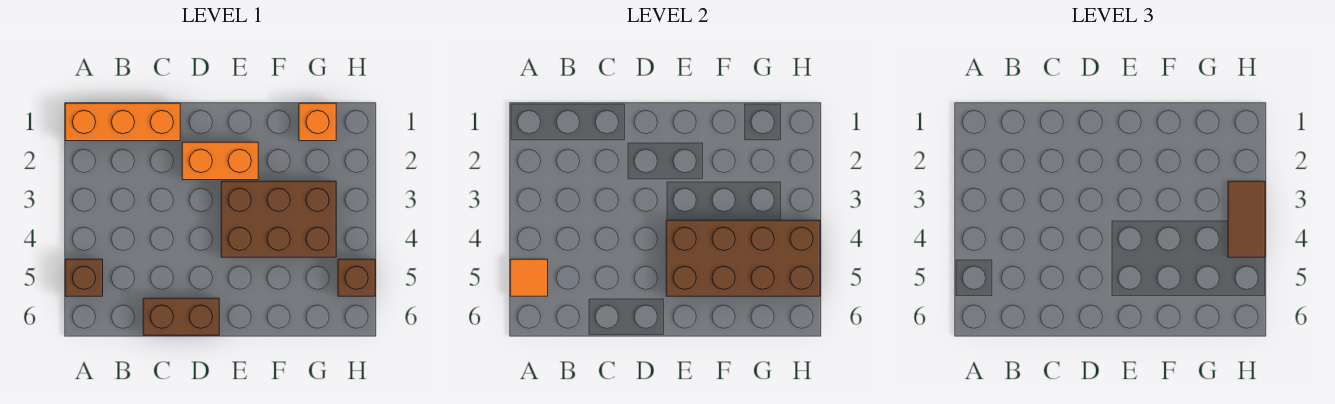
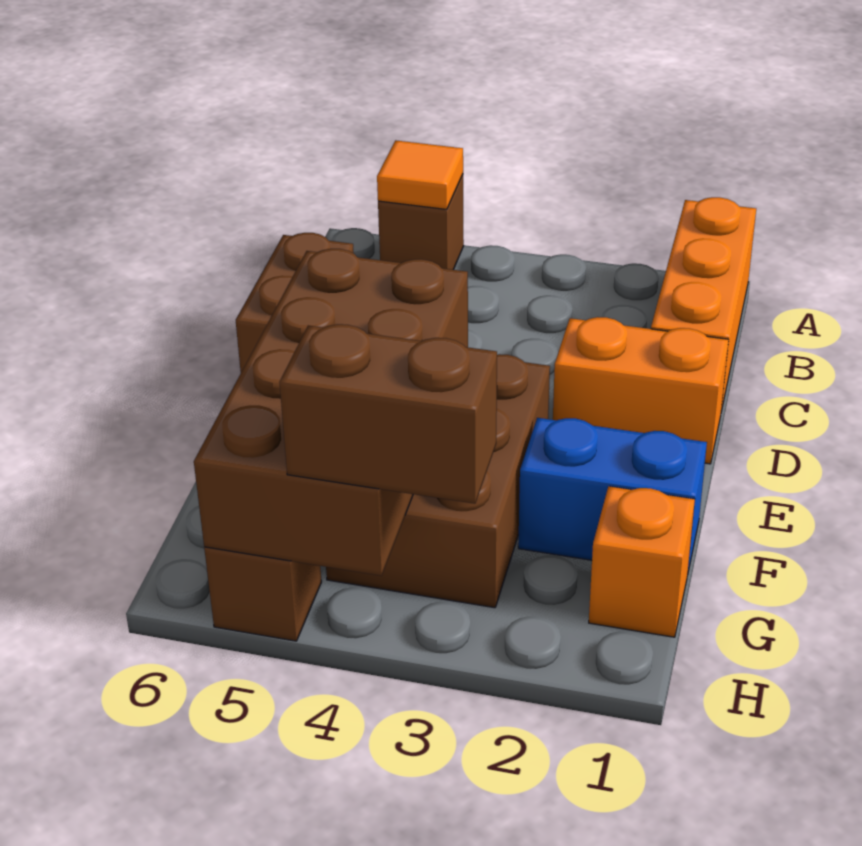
orange brick D2:E2 level 1 -> orange brick D1:D2 level 1
none -> blue brick F1:F2 level 1
brown tile H3:H4 level 3 -> brown brick H3:H4 level 3

